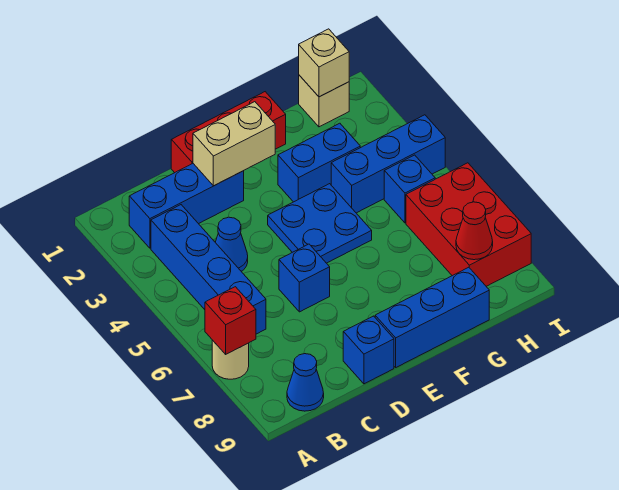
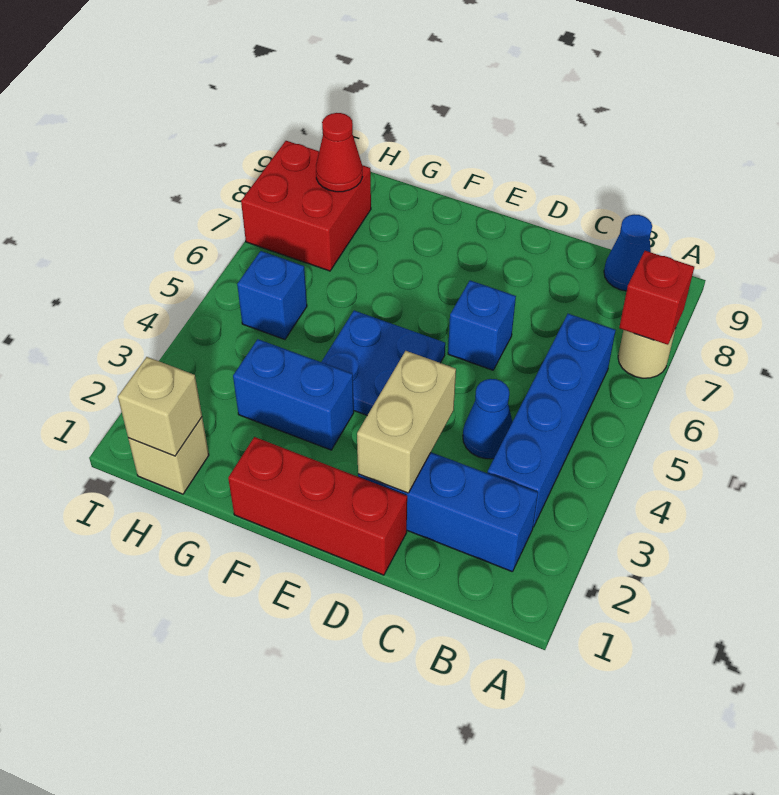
tan brick D2:E2 level 2 -> tan brick D2:D3 level 2
blue brick D9 level 1 -> none
blue brick E9:G9 level 1 -> none
blue brick G4:I4 level 1 -> none
red brick H6:I8 level 1 -> red brick H7:I8 level 1

